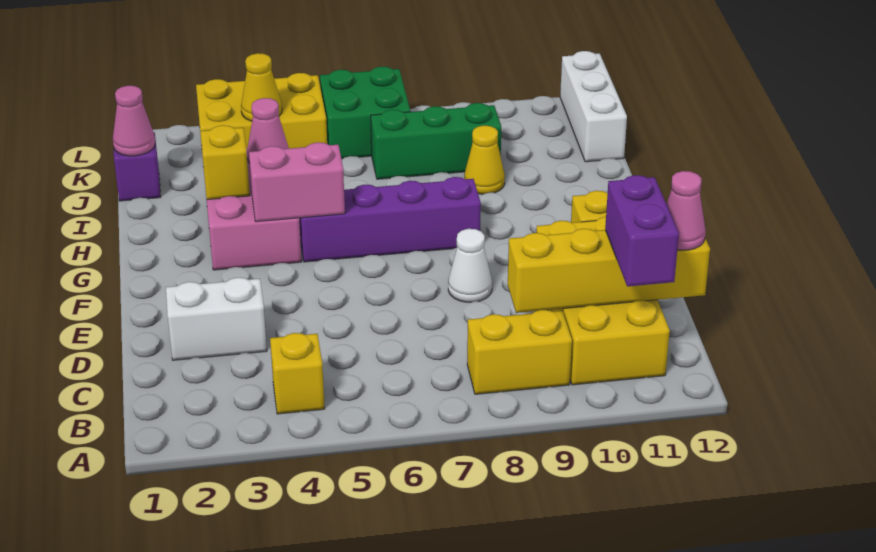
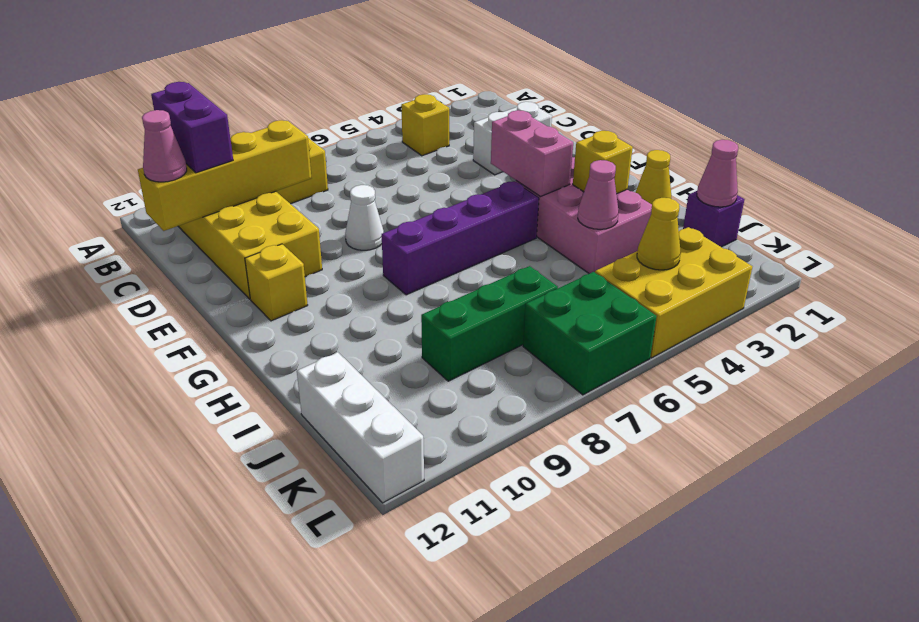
pink brick G4:G5 level 2 -> pink brick F4:G4 level 2
yellow cone I9 level 1 -> yellow cone H1 level 1

